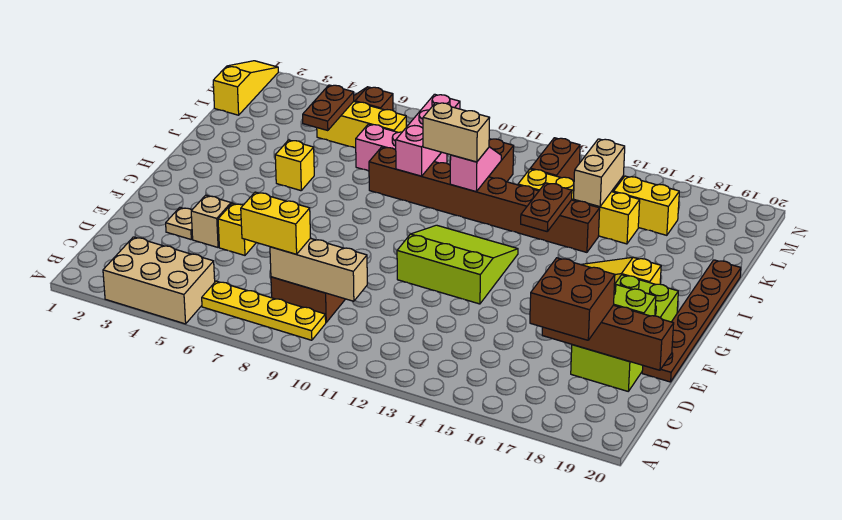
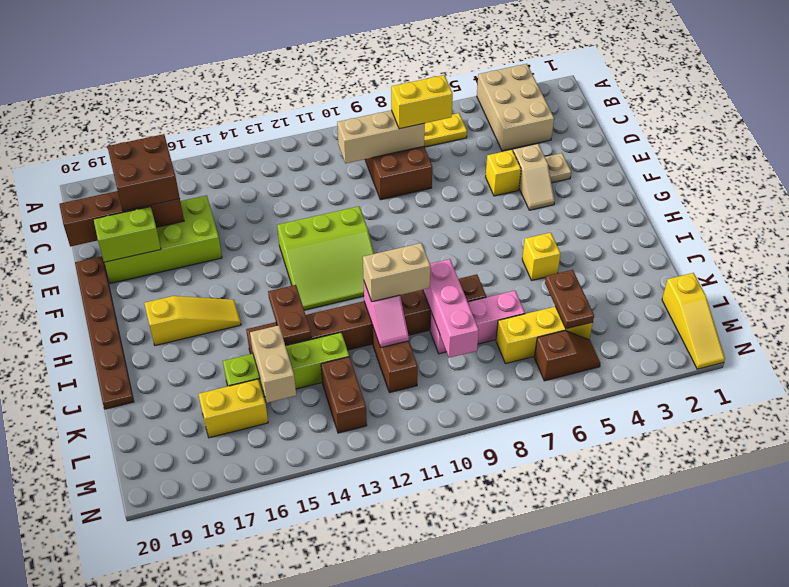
tan brick A3:B5 level 1 -> tan brick A3:C4 level 1
lime brick D18:G19 level 1 -> lime brick D16:E19 level 1
yellow brick K13:K16 level 1 -> lime brick K13:K16 level 1

